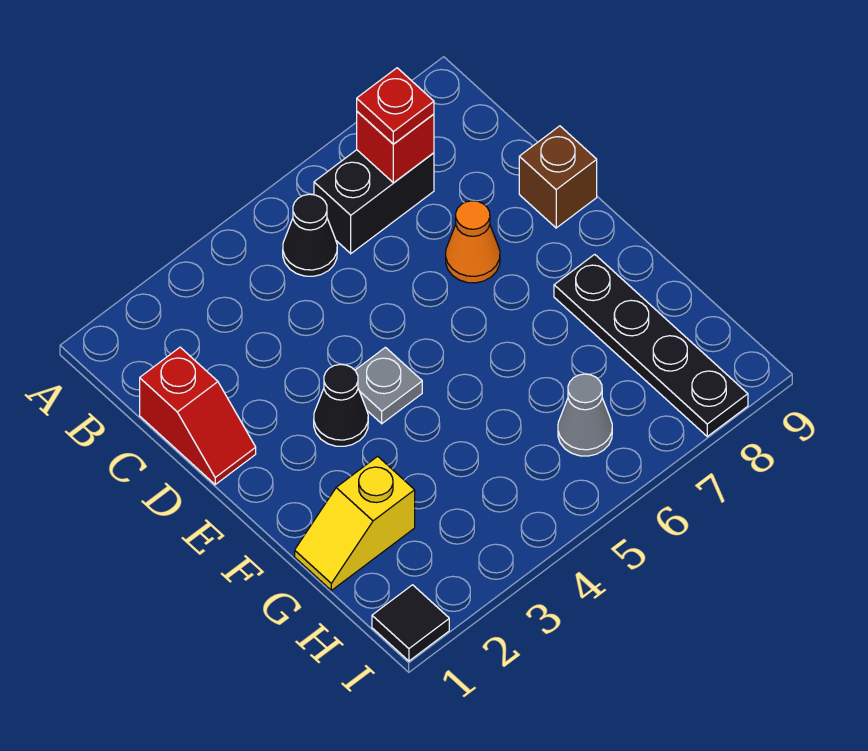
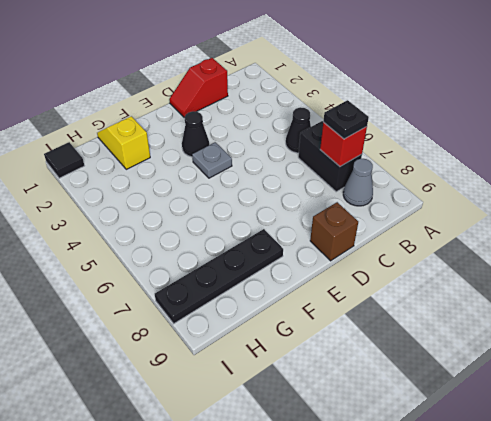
red plate B7 level 3 -> black plate B7 level 3
orange cone D7 level 1 -> none
grey cone H6 level 1 -> grey cone B8 level 1

